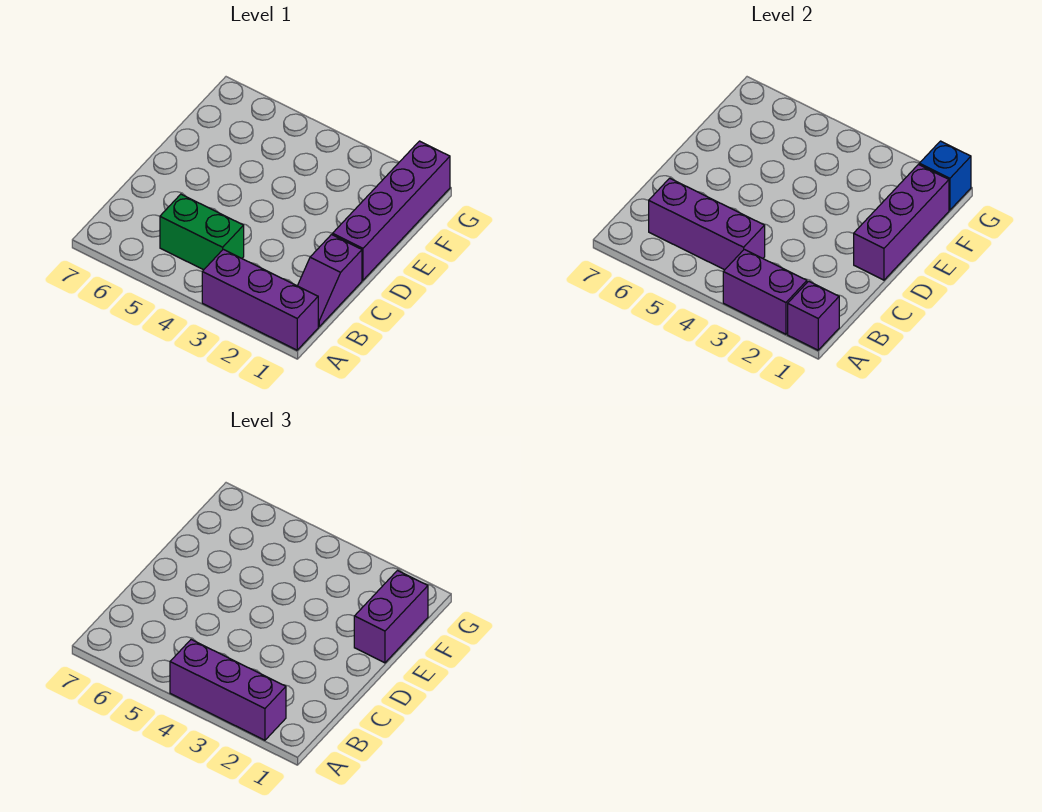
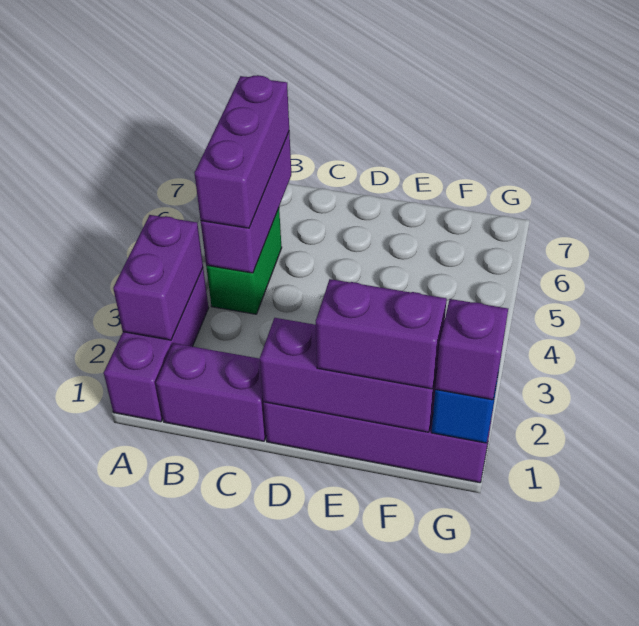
purple brick A1 level 2 -> purple brick G1 level 3
purple brick A2:A4 level 3 -> purple brick B4:B6 level 3
purple slope B1:C1 level 1 top C -> purple brick B1:C1 level 1

